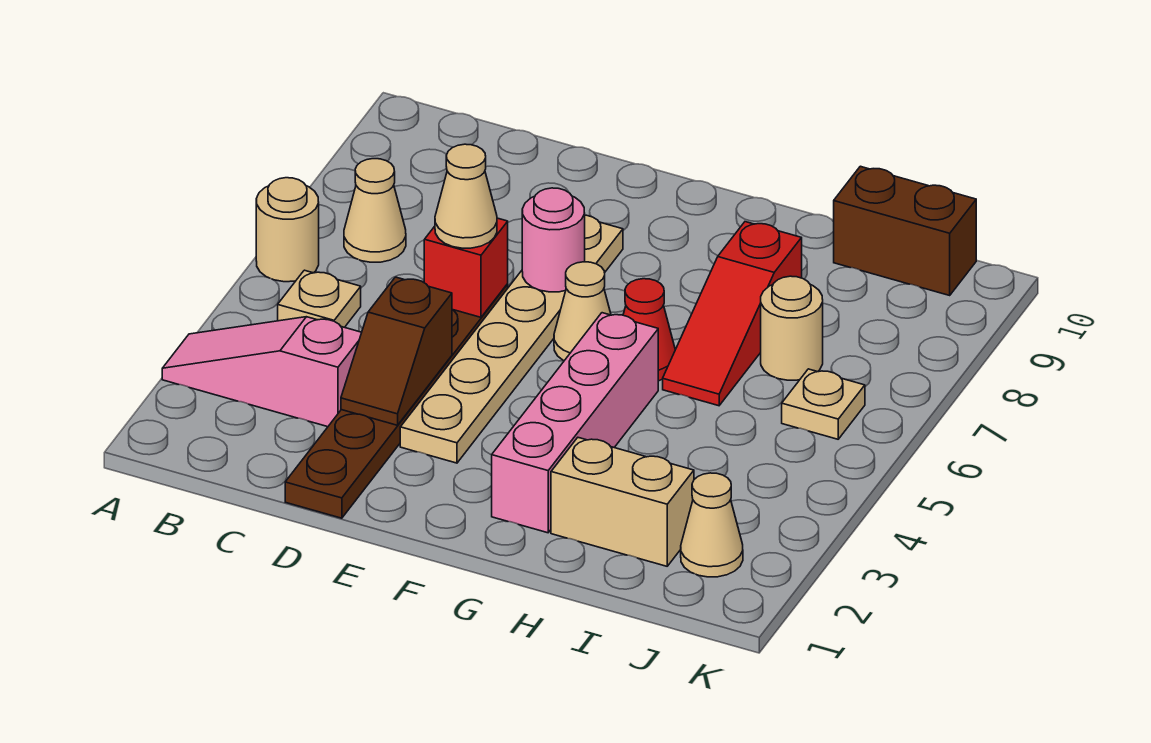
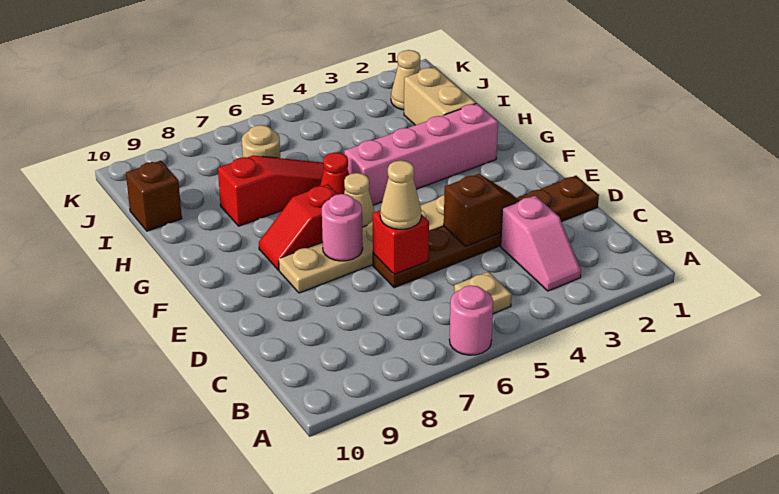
pink slope A3:C3 level 1 top C -> pink slope B3:C3 level 1 top C
tan round brick A6 level 1 -> pink round brick A6 level 1
tan cone B7 level 1 -> none
none -> red slope F7:F8 level 1 top 7
brown brick I10:J10 level 1 -> brown brick I10 level 1
tan plate J6 level 1 -> none

